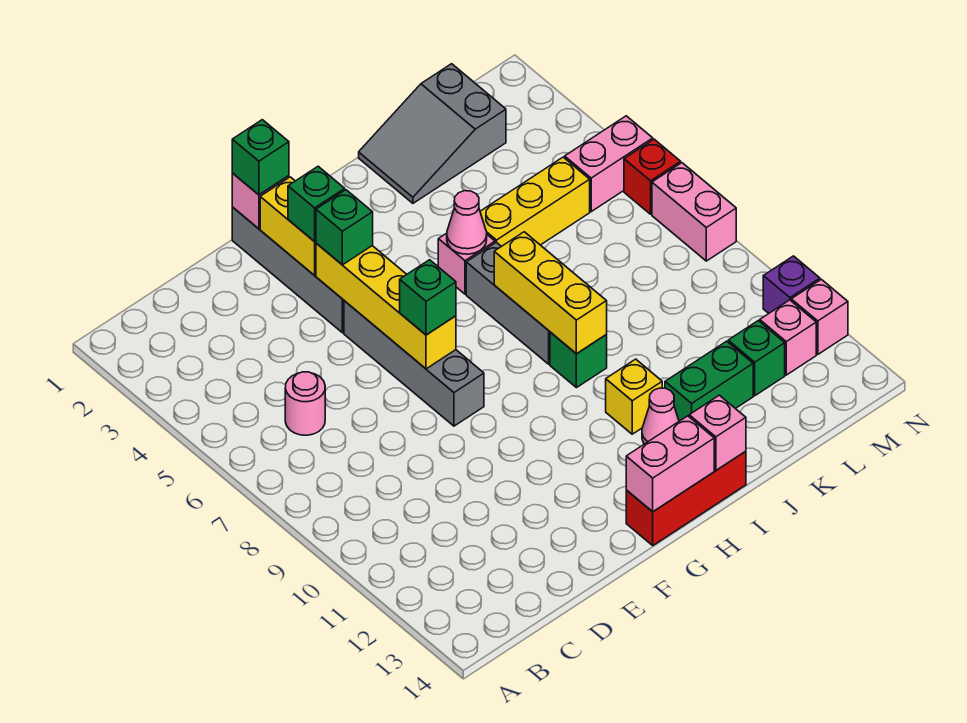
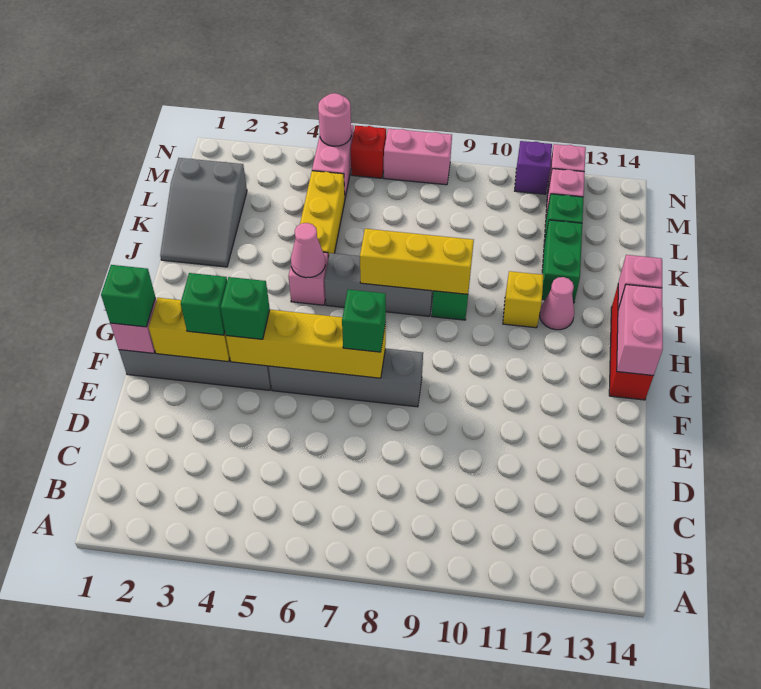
pink round brick C6 level 1 -> pink round brick N5 level 2

